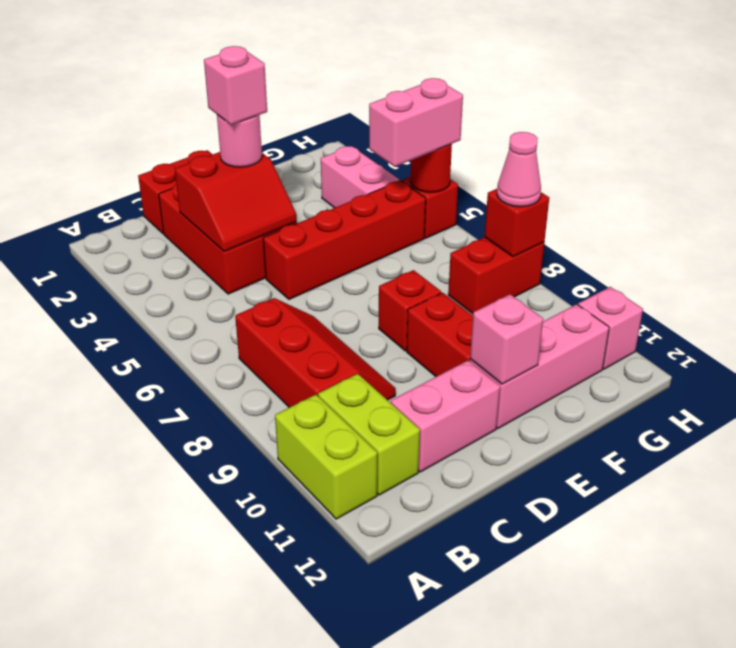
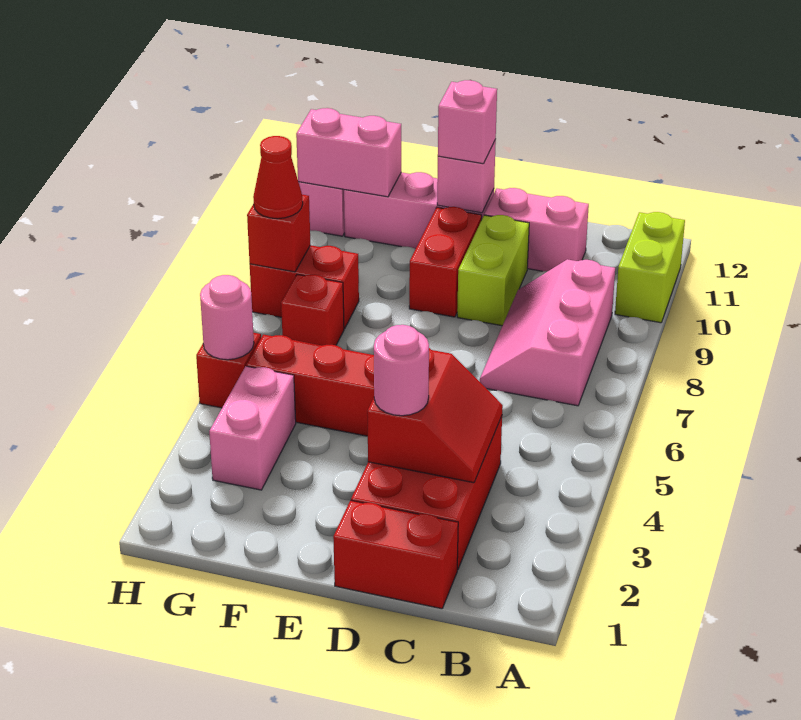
red slope B7:C9 level 1 top B -> pink slope B7:C9 level 1 top B
lime brick B10:B11 level 1 -> lime brick D9:D10 level 1
red slope C3:D4 level 2 top 3 -> red slope C3:D4 level 2 top D
pink brick D3 level 4 -> pink brick E11 level 3
red brick E8 level 1 -> red brick G7 level 1
pink brick G5:H5 level 3 -> pink brick G11:H11 level 2
red round brick H5 level 2 -> pink round brick H5 level 2
pink cone H8 level 3 -> red cone H8 level 3

